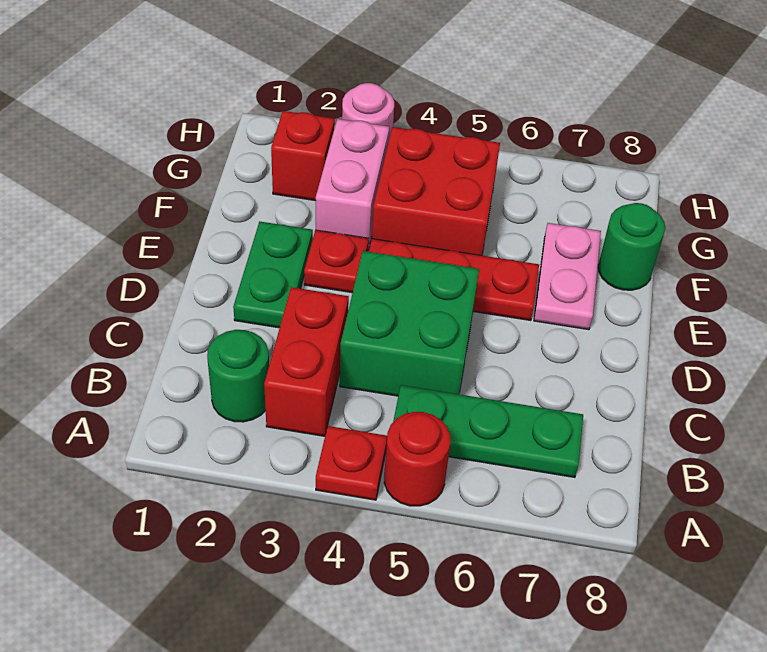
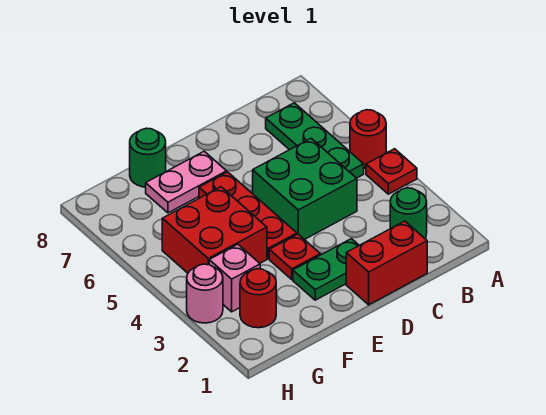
red brick B3:C3 level 1 -> red brick C1:D1 level 1
pink brick F3:G3 level 1 -> pink brick G3 level 1
red brick G2 level 1 -> red round brick G2 level 1

